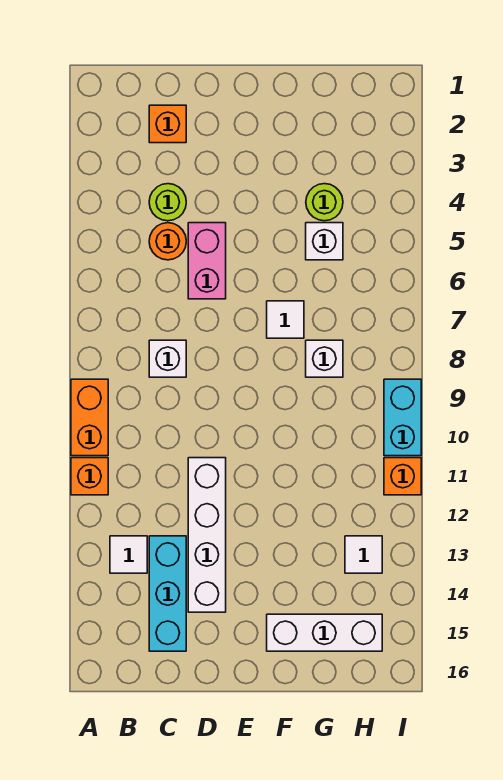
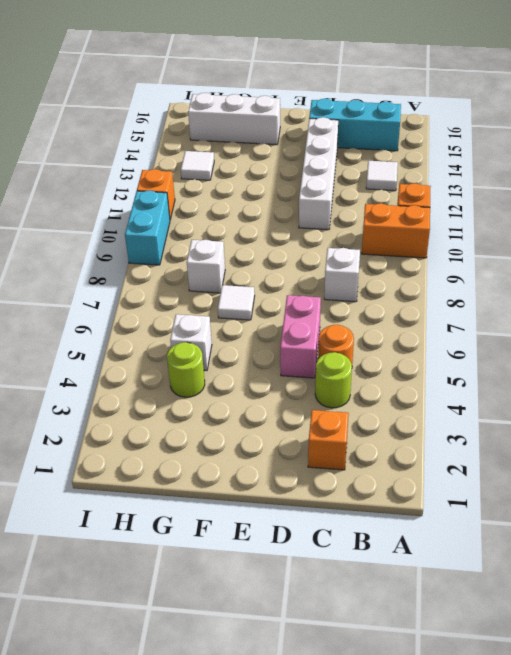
orange brick A9:A10 level 1 -> orange brick A10:B10 level 1
cyan brick C13:C15 level 1 -> cyan brick B15:D15 level 1

